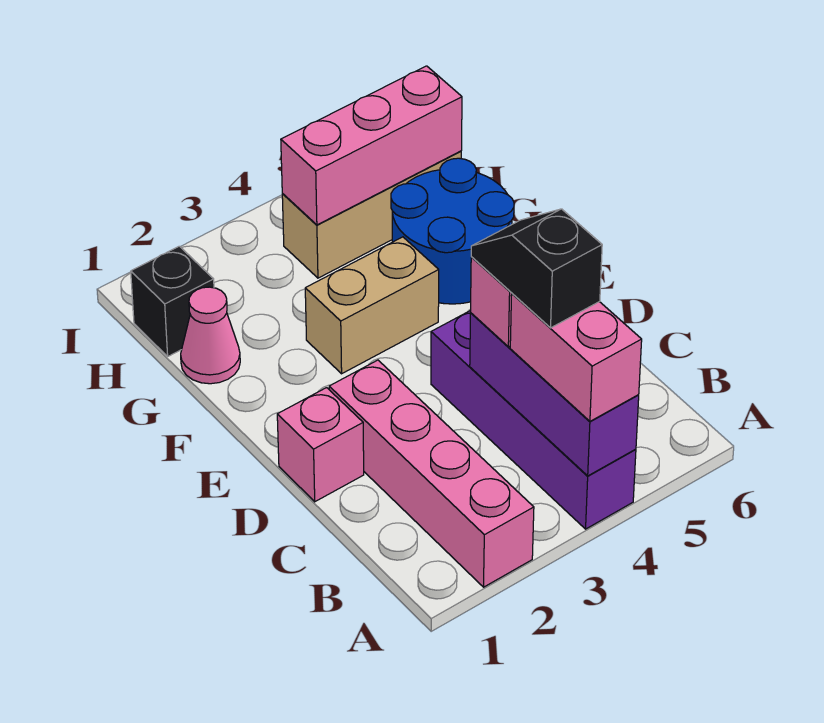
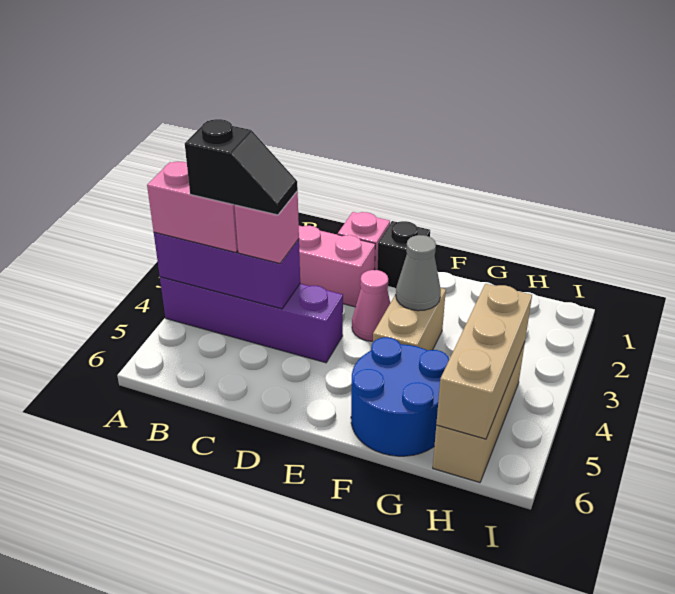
none -> grey cone F3 level 2
pink cone G1 level 1 -> pink cone E3 level 1
black brick H1 level 1 -> black brick E1 level 1
pink brick H4:H6 level 2 -> tan brick H4:H6 level 2

